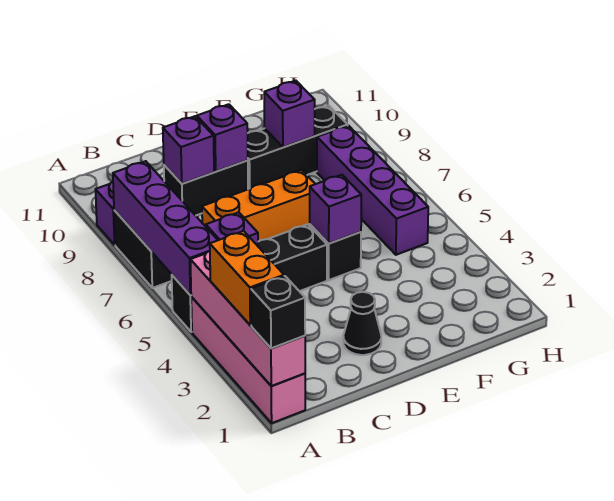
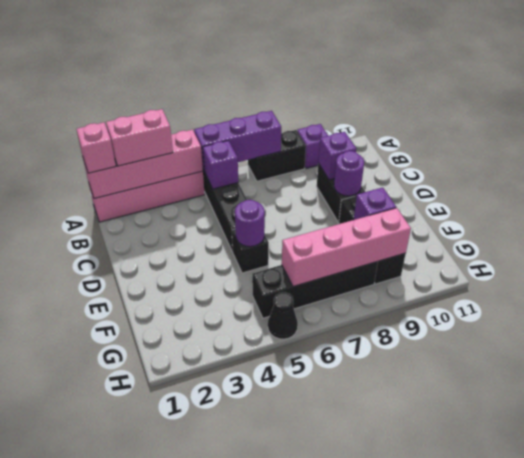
black brick A1 level 3 -> pink brick A1 level 3
orange brick A2:A3 level 3 -> pink brick A2:A3 level 3
purple brick A5:A8 level 2 -> purple brick A5:A7 level 2
orange brick C7:E7 level 1 -> none
black cone D2 level 1 -> black cone H5 level 1
purple brick D9 level 2 -> purple round brick D9 level 2
purple brick E5 level 2 -> purple round brick E5 level 2
purple brick G5:G8 level 1 -> black brick G5:G8 level 1
none -> pink brick G6:G9 level 2

